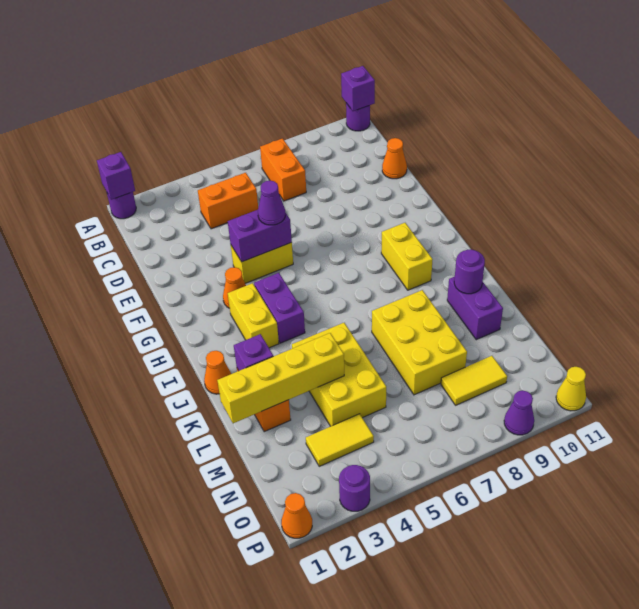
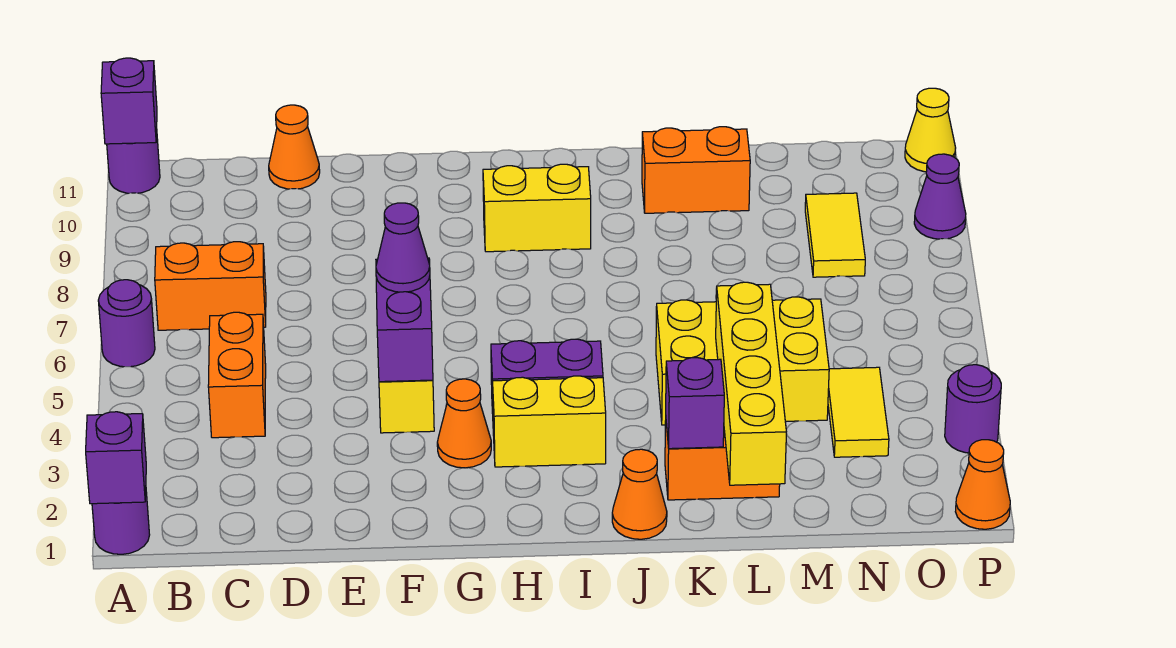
yellow brick K7:M8 level 1 -> none
purple brick K10:L10 level 1 -> orange brick K10:L10 level 1
purple round brick K10 level 2 -> purple round brick A6 level 1

